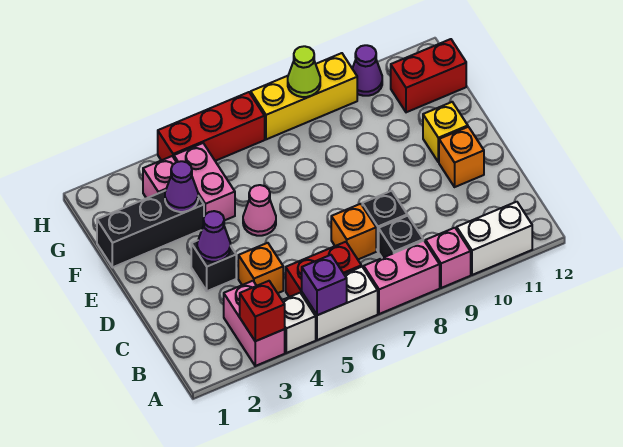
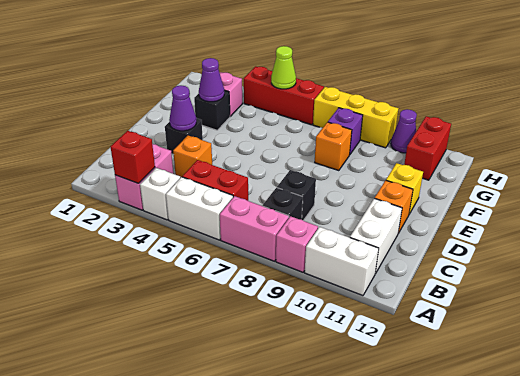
purple brick A5 level 2 -> purple brick G8 level 1
none -> white brick B11:C11 level 1
orange brick C7 level 1 -> orange brick F8 level 1
pink cone E5 level 1 -> none
black brick F1:F3 level 1 -> black brick F3 level 1
pink brick F4:G4 level 1 -> none
red brick G11:G12 level 1 -> red brick G11:H11 level 1
lime cone H8 level 2 -> lime cone H5 level 2

